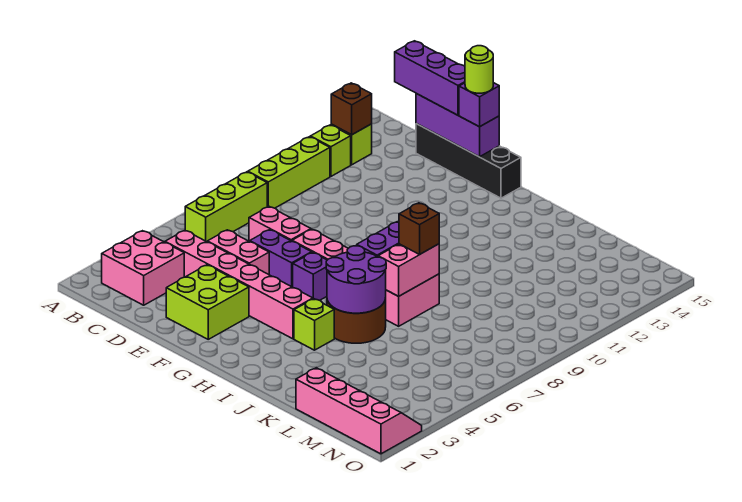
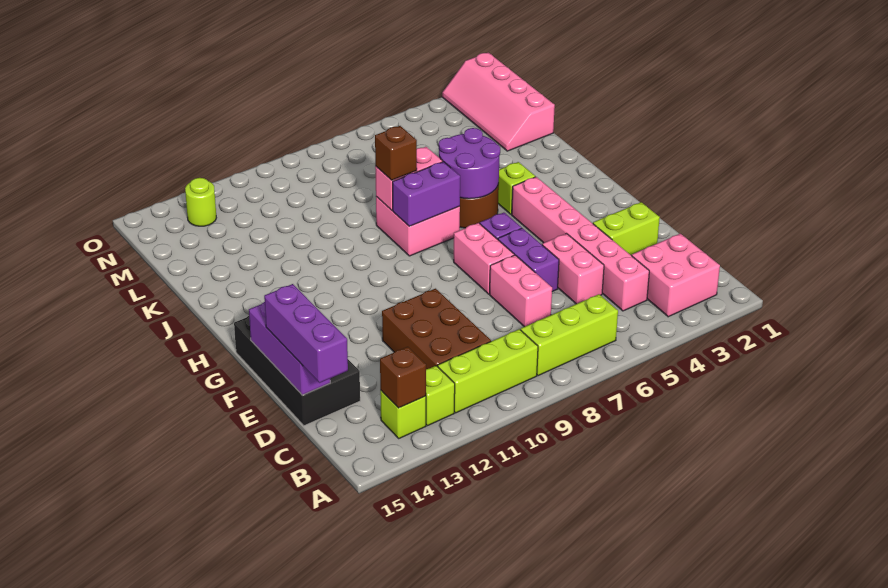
none -> brown brick C10:E11 level 1
black brick D15:G15 level 1 -> black brick D14:G15 level 1
lime brick E2:F3 level 1 -> lime brick E2:E3 level 1
purple brick F15 level 3 -> none
lime round brick F15 level 4 -> lime round brick N13 level 1

